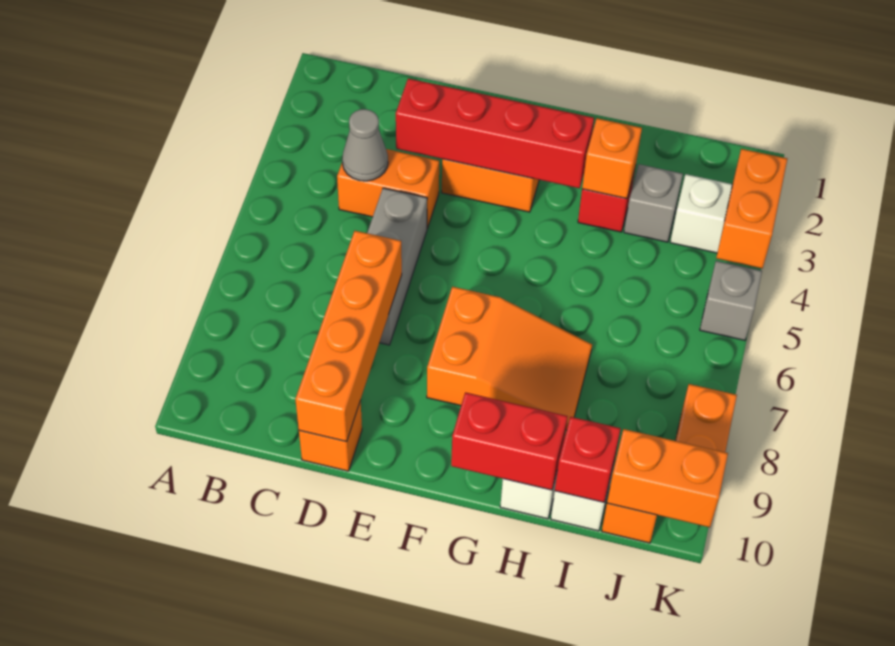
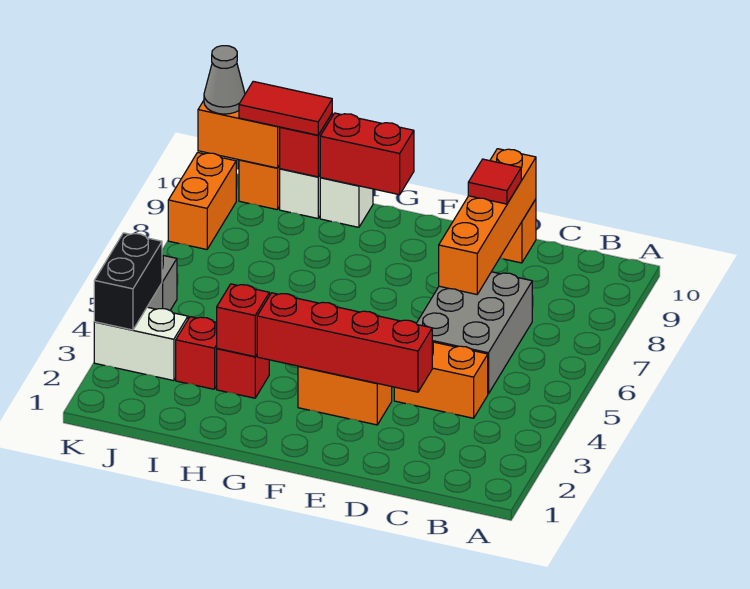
grey cone C4 level 2 -> grey cone K10 level 3
grey brick D5:D7 level 1 -> grey brick C5:D7 level 1
none -> red tile D9 level 3
orange slope F7:H8 level 1 top F -> none
orange brick H3 level 2 -> red brick H3 level 2
grey brick I3 level 1 -> red brick I3 level 1
none -> red tile I10:J10 level 3
orange brick K3:K4 level 2 -> black brick K3:K4 level 2

